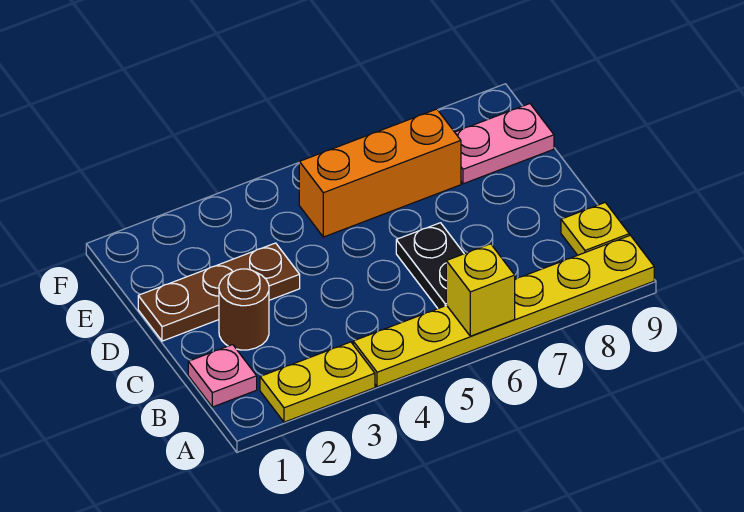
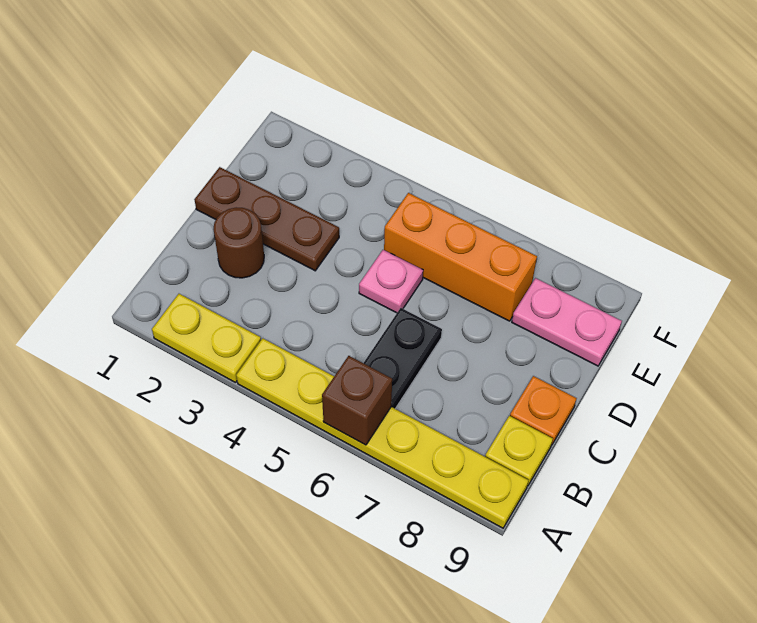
yellow brick A6 level 2 -> brown brick A6 level 2
pink plate B1 level 1 -> pink plate D5 level 1
none -> orange plate C9 level 1

